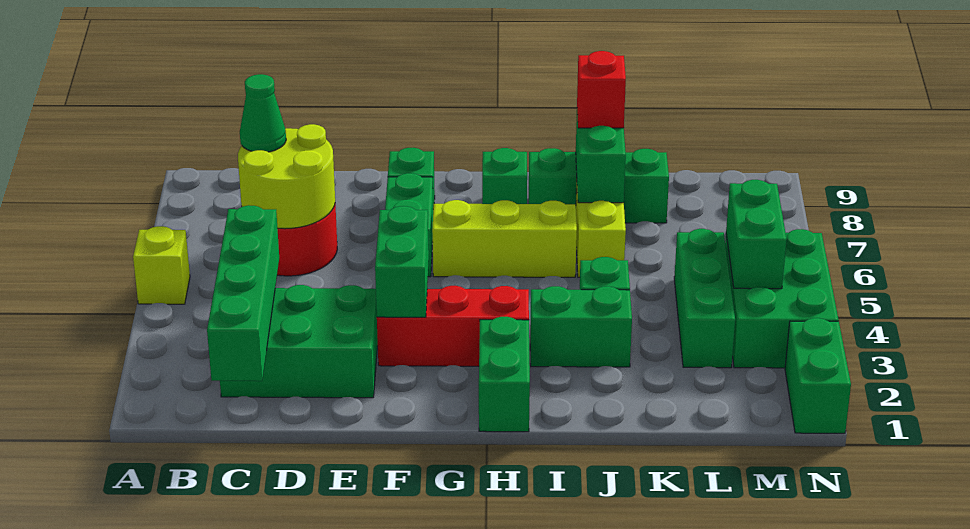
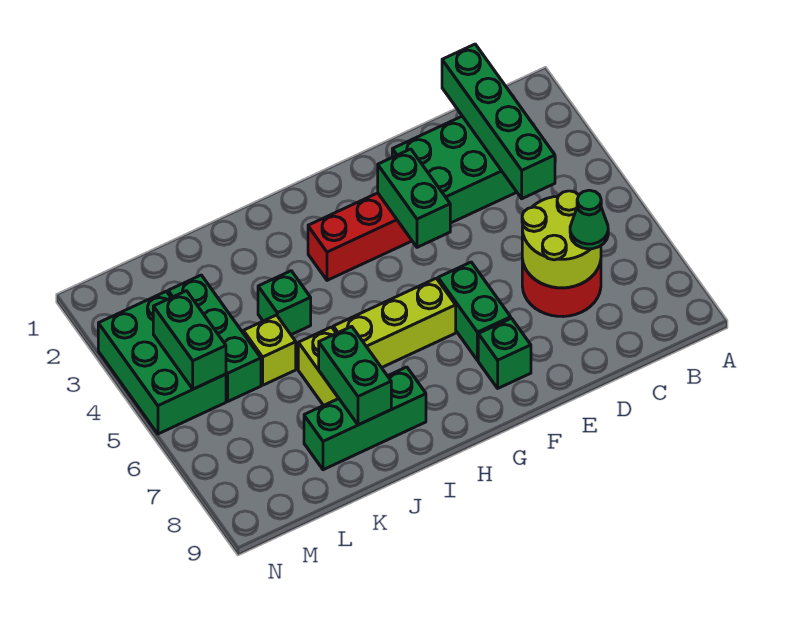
lime brick A5 level 1 -> lime brick K5 level 1
green brick H1:H2 level 1 -> none
green brick H8 level 1 -> none
green brick I3:J3 level 1 -> none
red brick J8 level 3 -> none
green brick N1:N2 level 1 -> none

